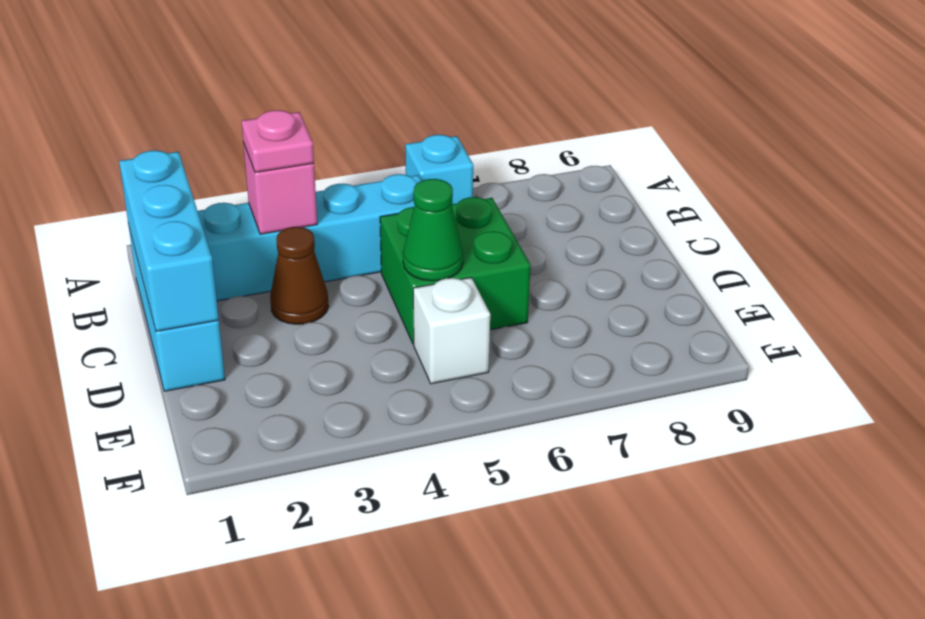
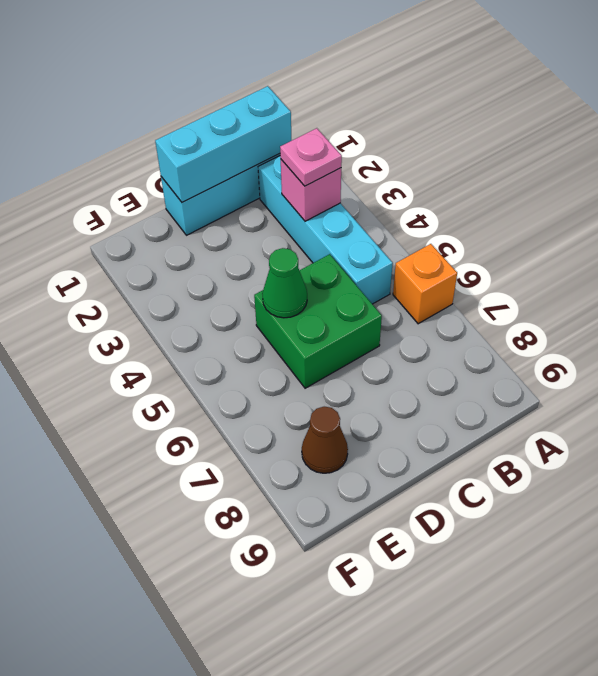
cyan brick A6 level 1 -> orange brick A6 level 1
brown cone C3 level 1 -> brown cone E8 level 1
white brick E5 level 1 -> none

